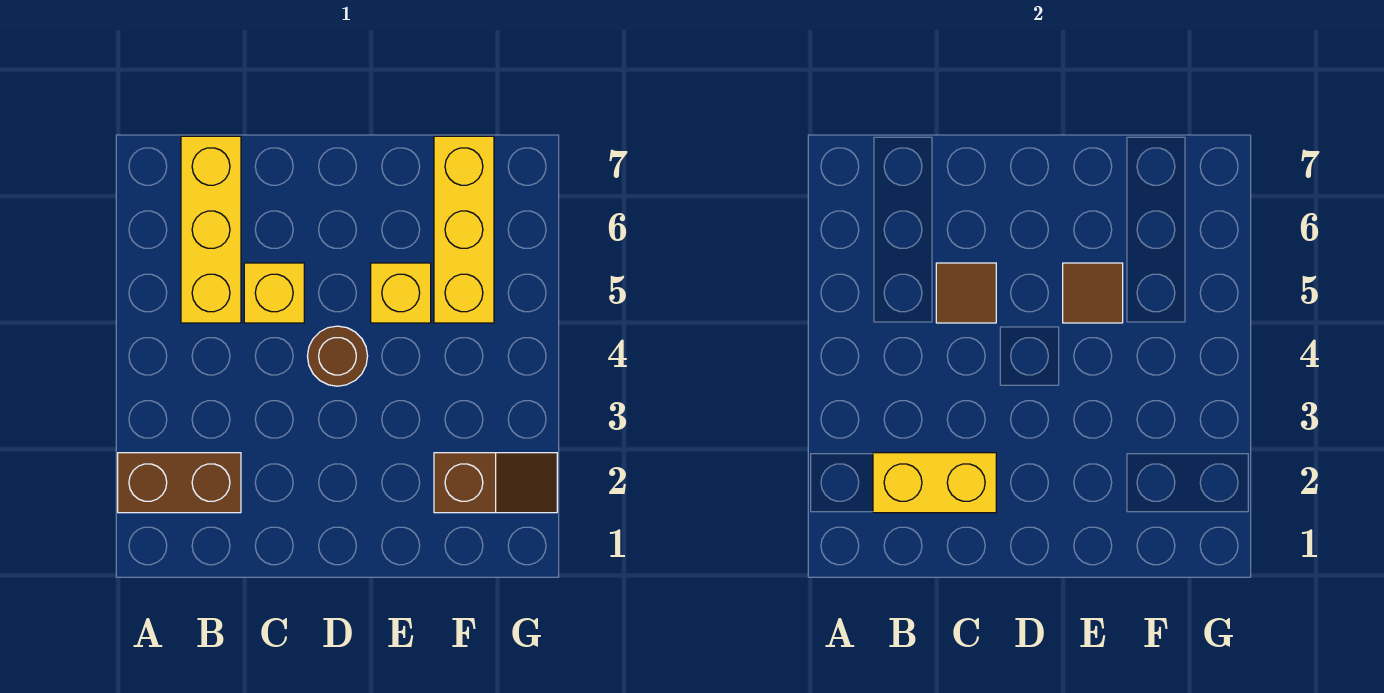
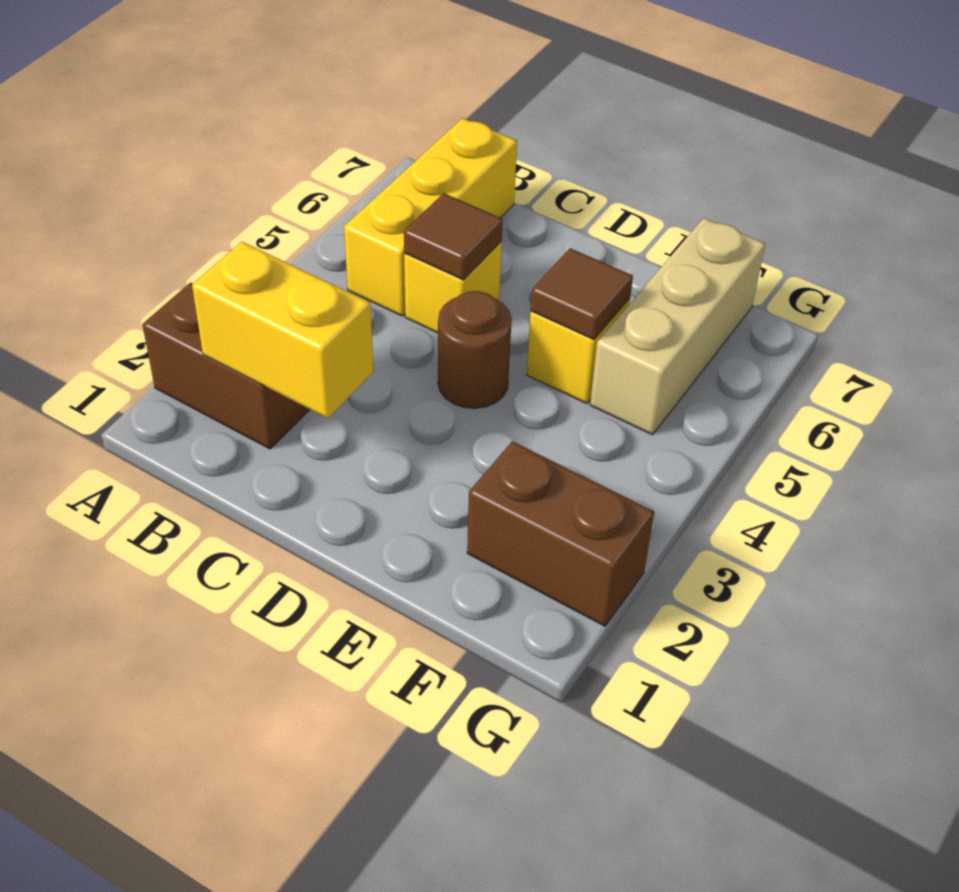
brown slope F2:G2 level 1 top F -> brown brick F2:G2 level 1
yellow brick F5:F7 level 1 -> tan brick F5:F7 level 1

